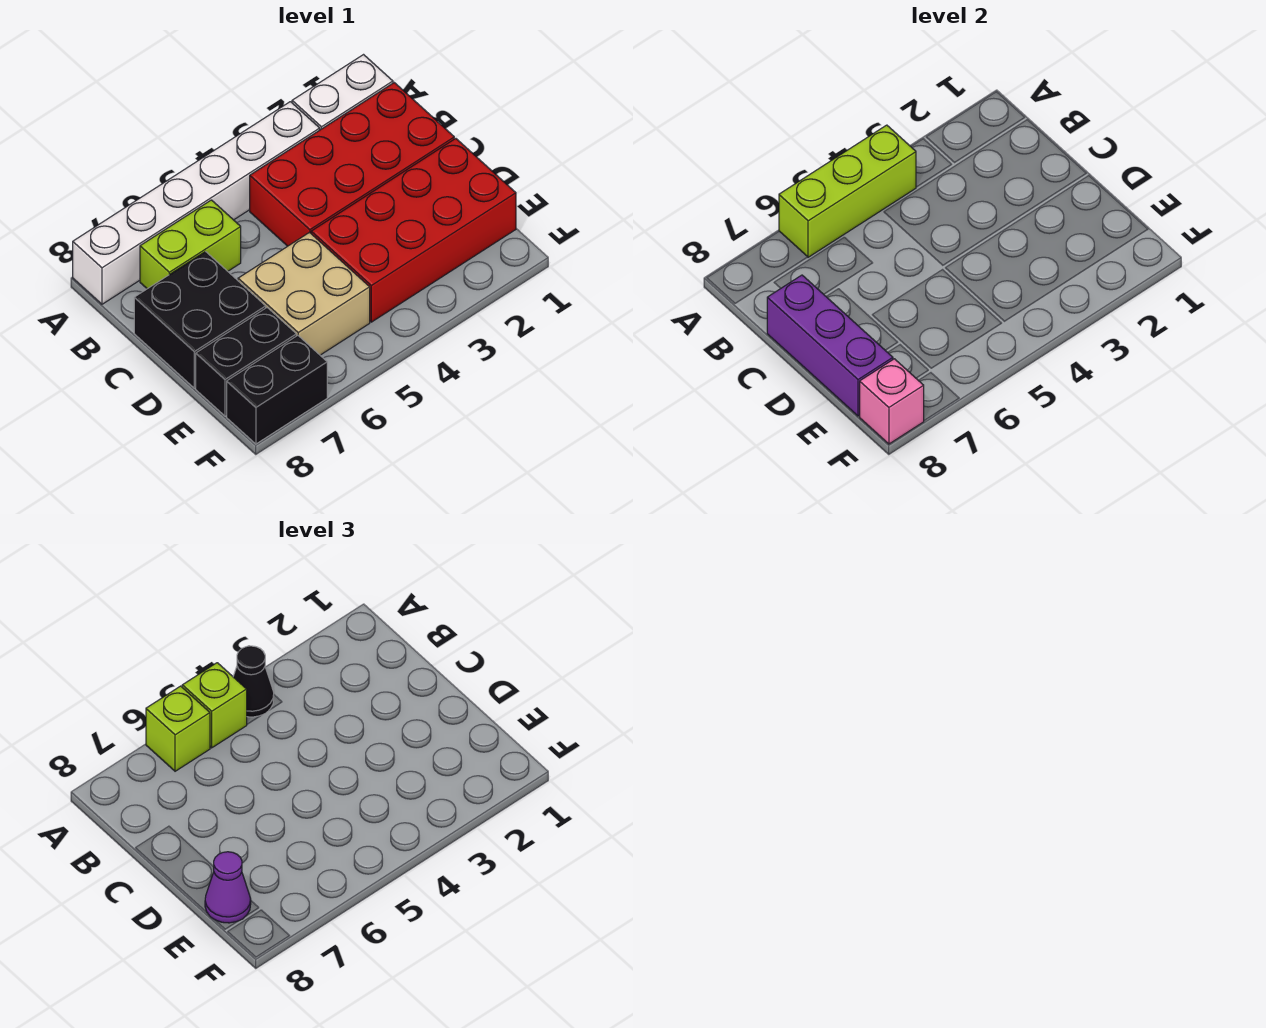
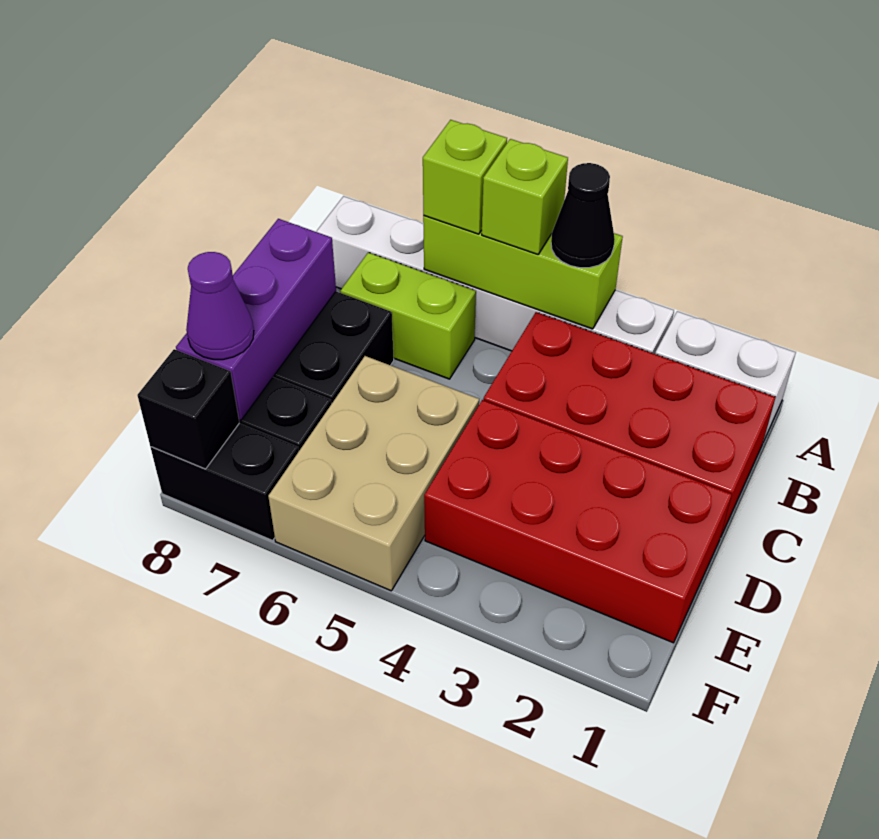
tan brick D5:E6 level 1 -> tan brick D5:F6 level 1
pink brick F8 level 2 -> black brick F8 level 2

